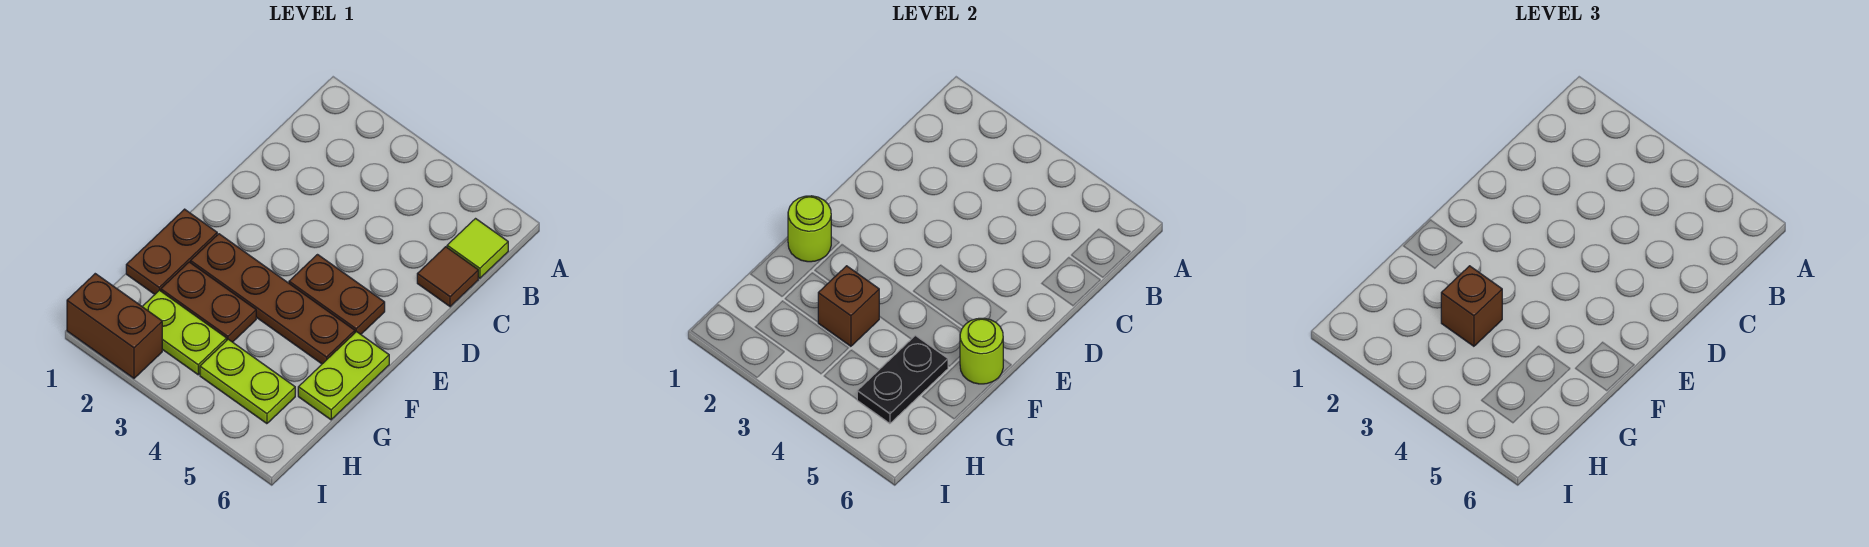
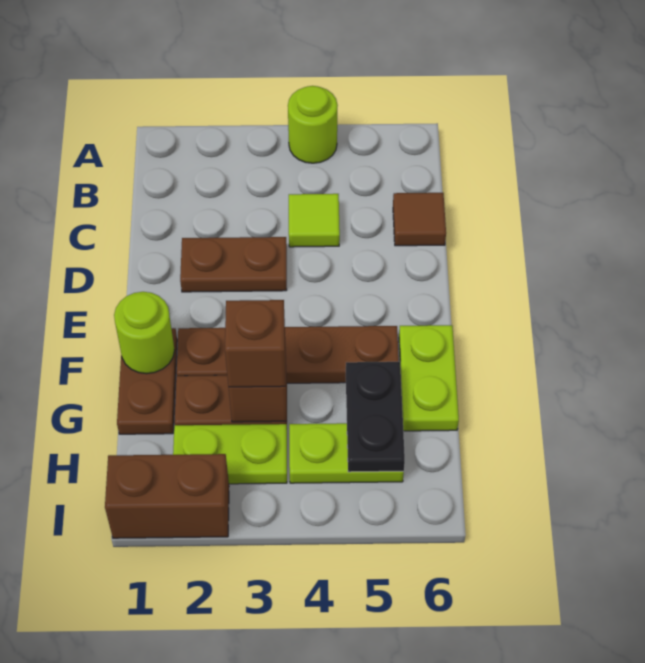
lime tile B6 level 1 -> lime tile C4 level 1
brown plate E4:E5 level 1 -> brown plate D2:D3 level 1
lime round brick F6 level 2 -> lime round brick A4 level 1

